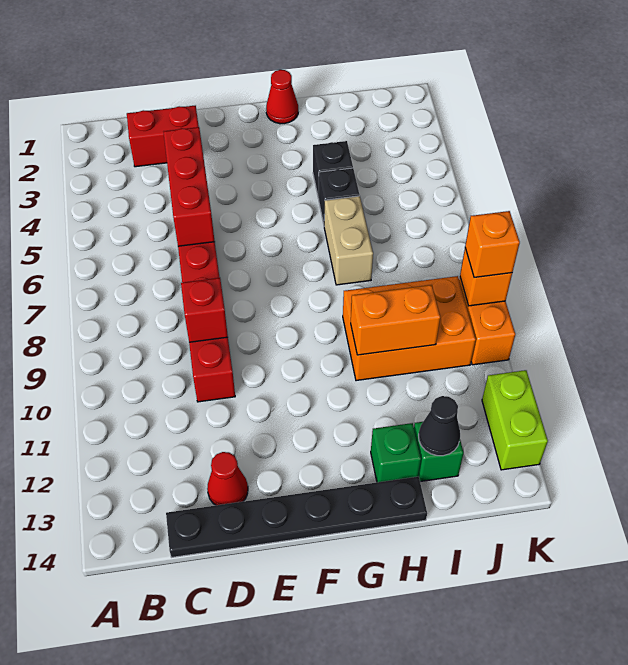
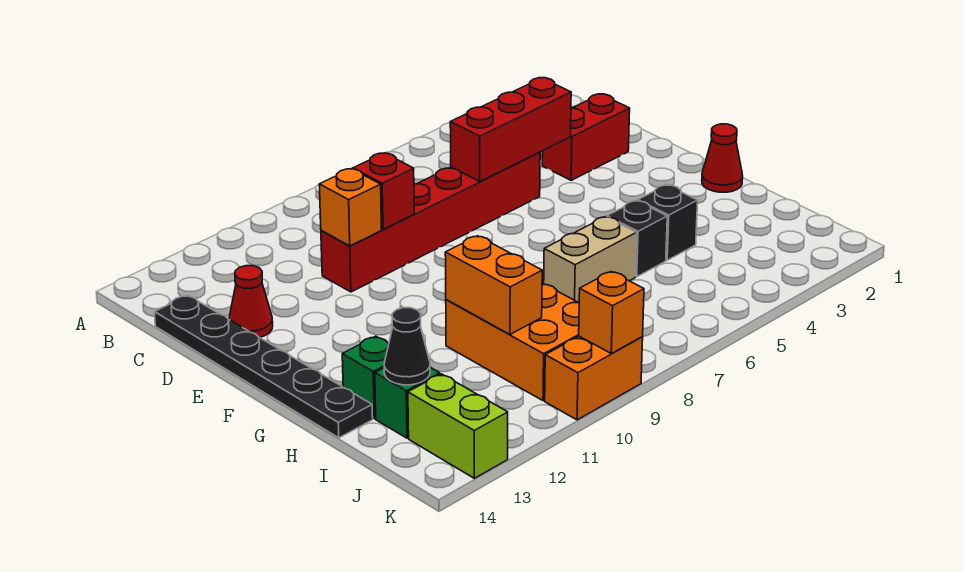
red brick C2:D2 level 1 -> red brick D2:D3 level 1
orange brick K9 level 3 -> orange brick D10 level 2
lime brick K12:K13 level 1 -> lime brick J13:K13 level 1

